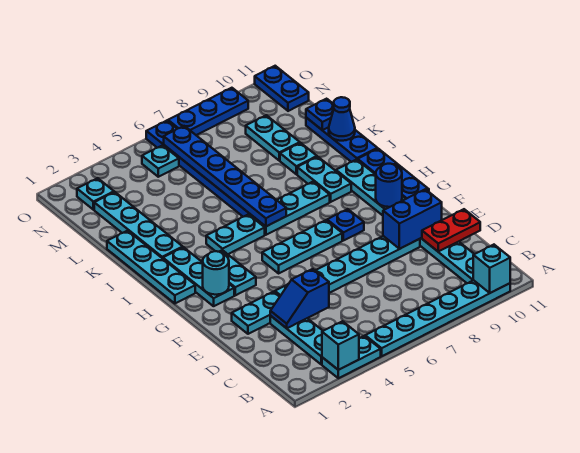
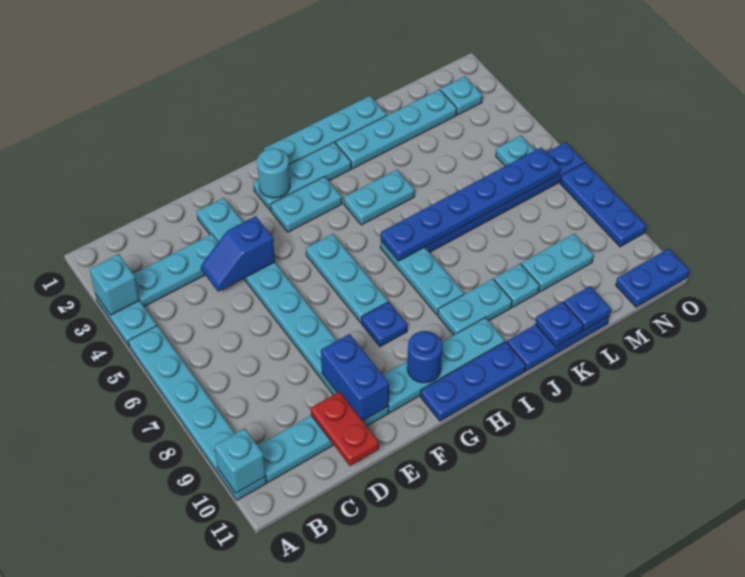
blue slope D3:D4 level 2 top 4 -> blue slope D4:E4 level 2 top E
cyan plate I4:I5 level 1 -> cyan plate I4:J4 level 1
blue cone K11 level 2 -> blue plate K11 level 2

